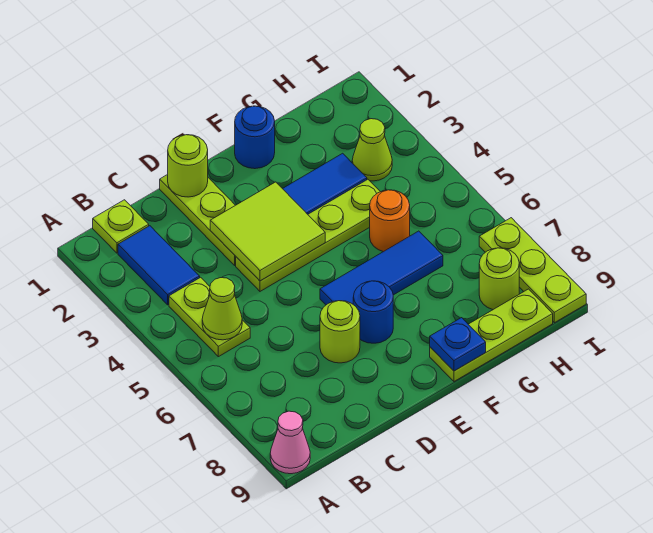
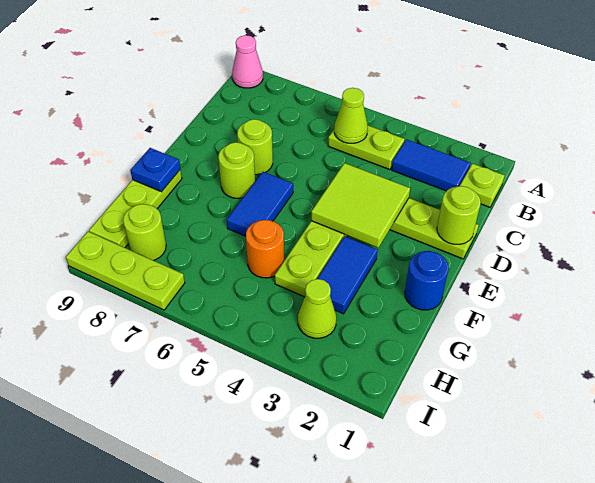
blue tile E6:G6 level 1 -> blue tile E6:F6 level 1
blue round brick E7 level 1 -> lime round brick E7 level 1

